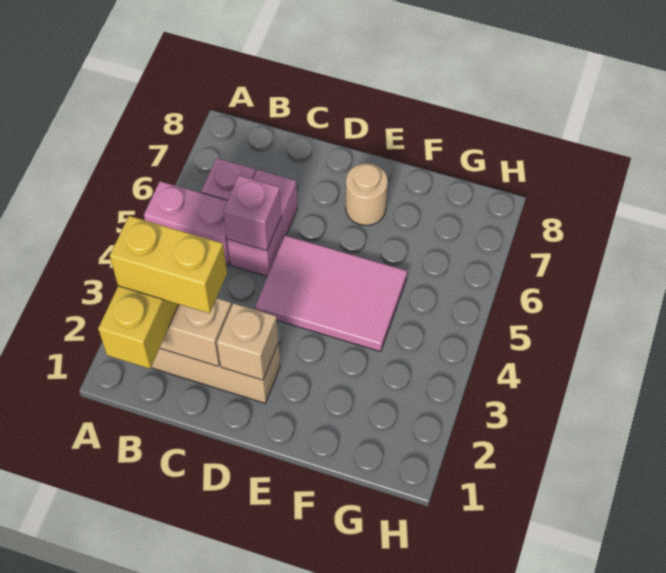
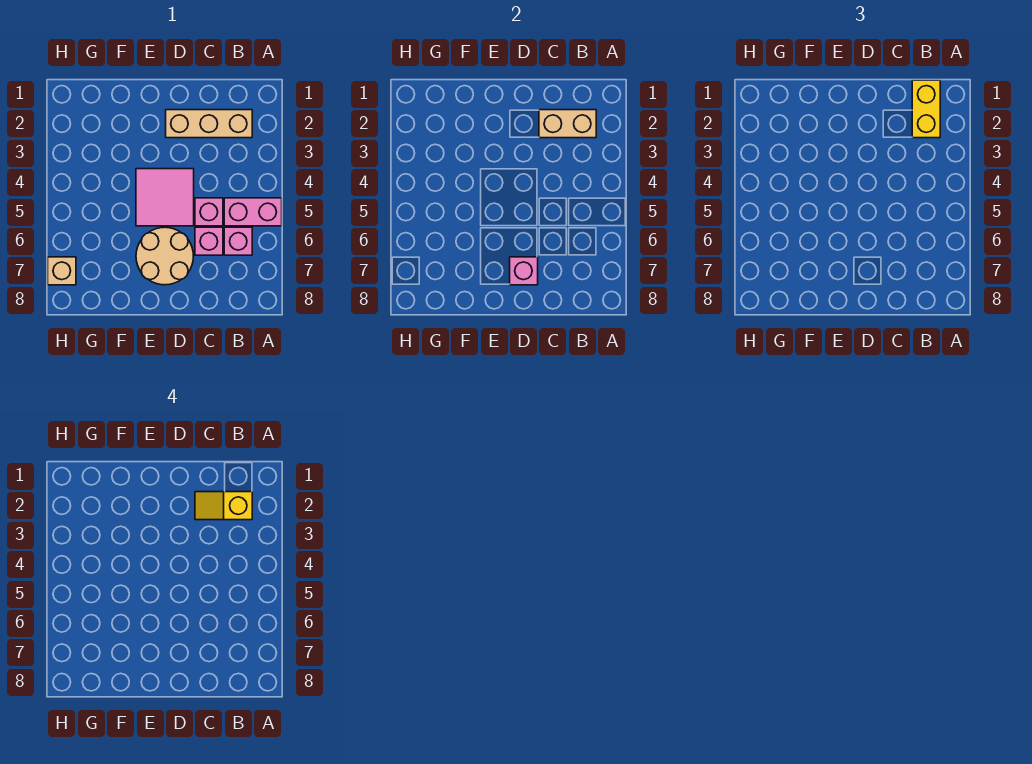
yellow brick B2:C2 level 4 -> yellow slope B2:C2 level 4 top B
pink brick C5 level 2 -> pink brick D7 level 2
tan brick D2 level 2 -> tan brick H7 level 1
pink tile D4:F5 level 1 -> pink tile D4:E5 level 1
tan round brick E7 level 1 -> tan round brick D6:E7 level 1

